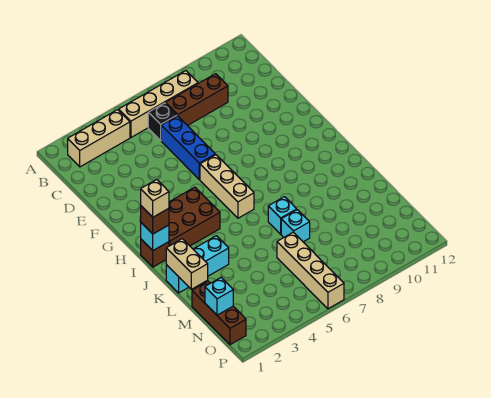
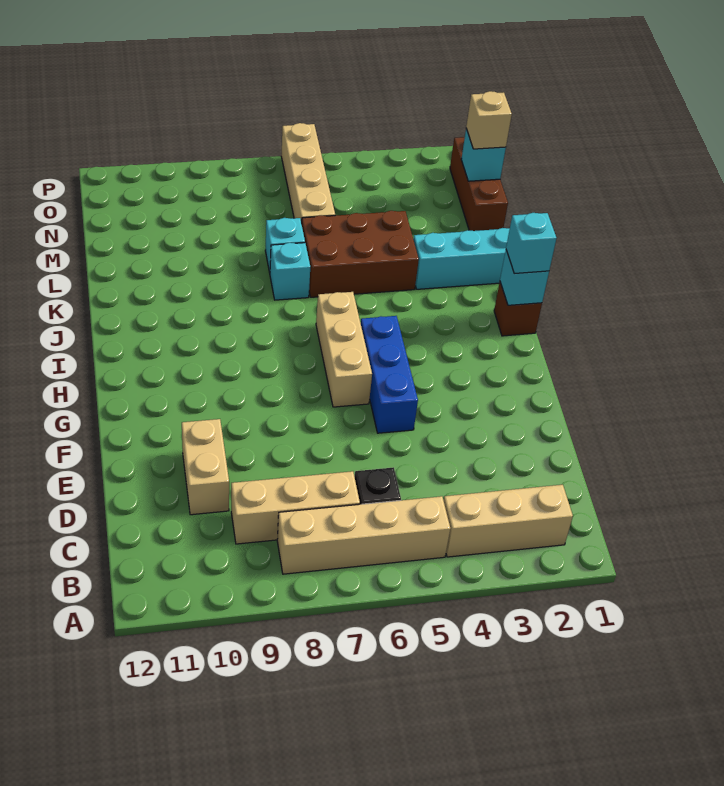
brown brick C7:C9 level 1 -> tan brick C7:C9 level 1
blue brick D6:F6 level 1 -> blue brick F5:H5 level 1
brown brick H2:I4 level 1 -> brown brick K4:L6 level 1
brown brick I1 level 3 -> cyan brick I1 level 3
tan brick I1 level 4 -> tan brick N1 level 3
tan brick K1:L1 level 2 -> tan brick D10:E10 level 1

